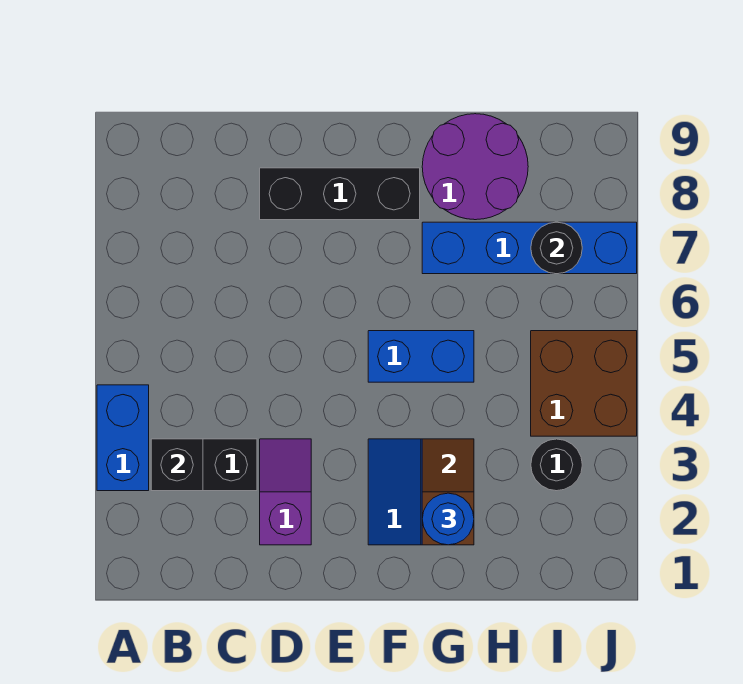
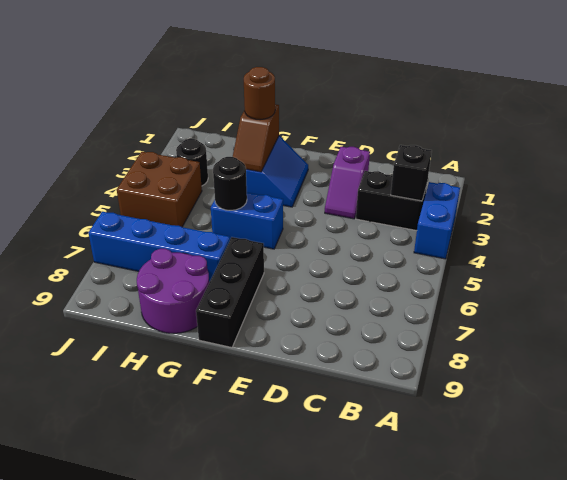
black brick D8:F8 level 1 -> black brick F7:F9 level 1
blue round brick G2 level 3 -> brown round brick G2 level 3
black round brick I7 level 2 -> black round brick G5 level 2

